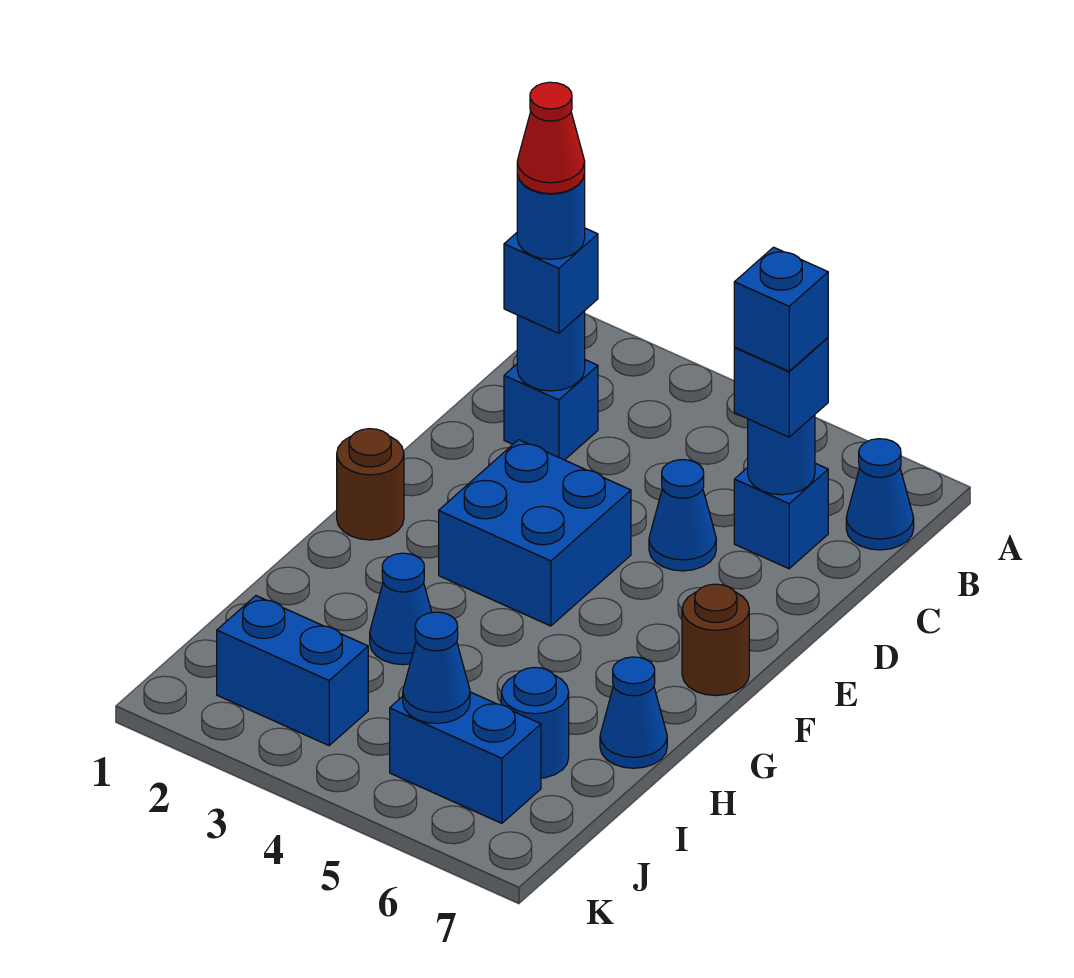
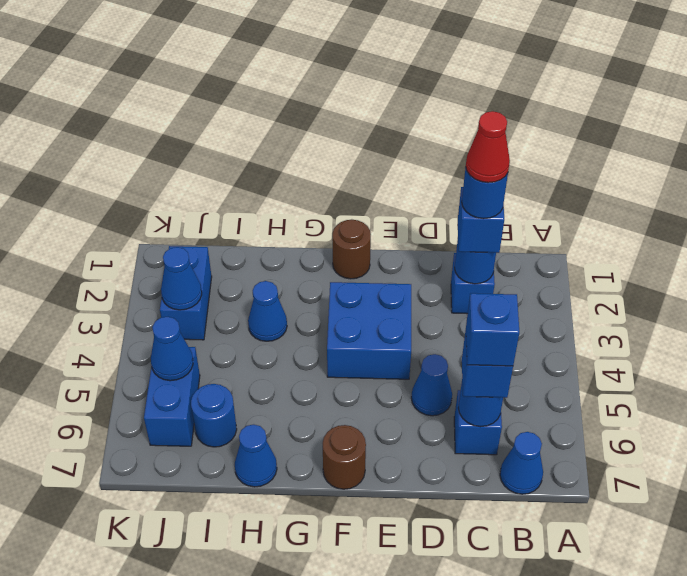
none -> blue cone J3 level 2

